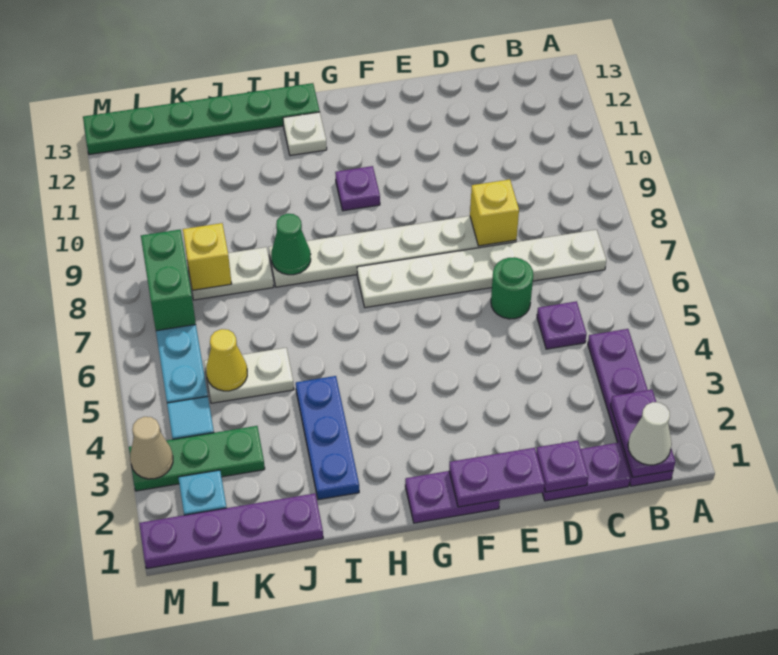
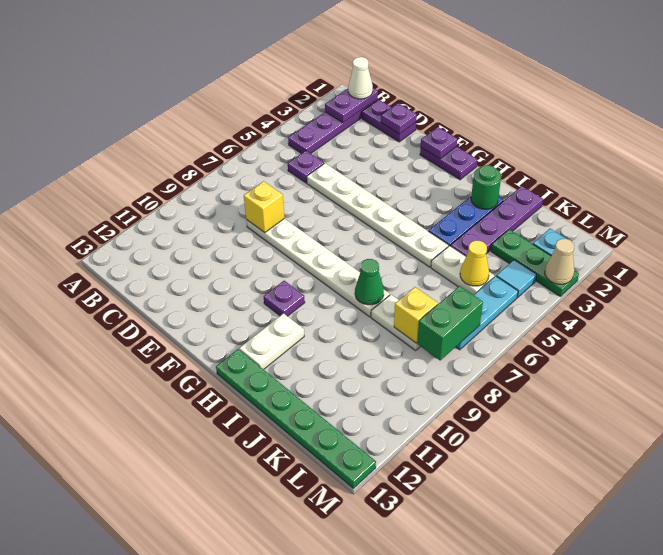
white plate B7:G7 level 1 -> white plate D5:I5 level 1
green round brick D6 level 1 -> green round brick I2 level 2
purple plate E1:F1 level 2 -> purple plate F1 level 2
white plate H12 level 1 -> white plate H11:H12 level 1
purple plate J1:M1 level 1 -> purple plate J1:J4 level 1

